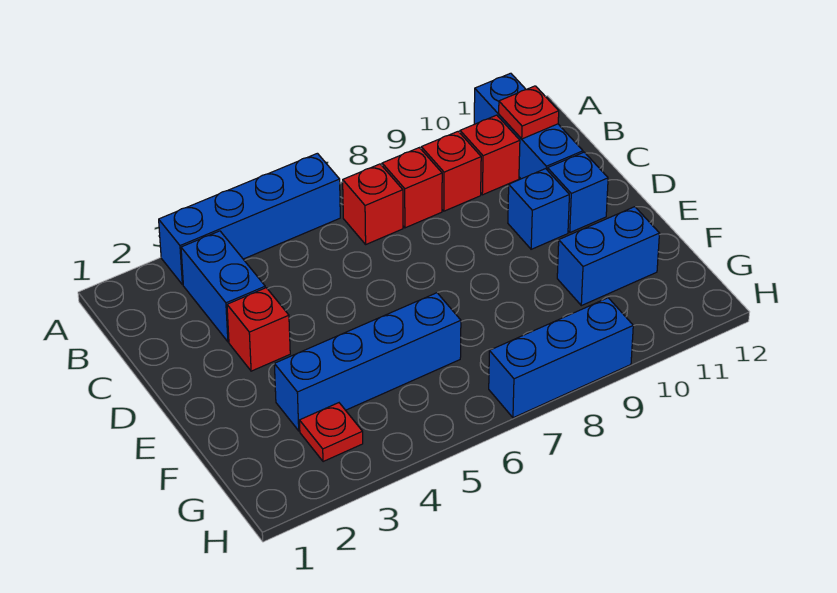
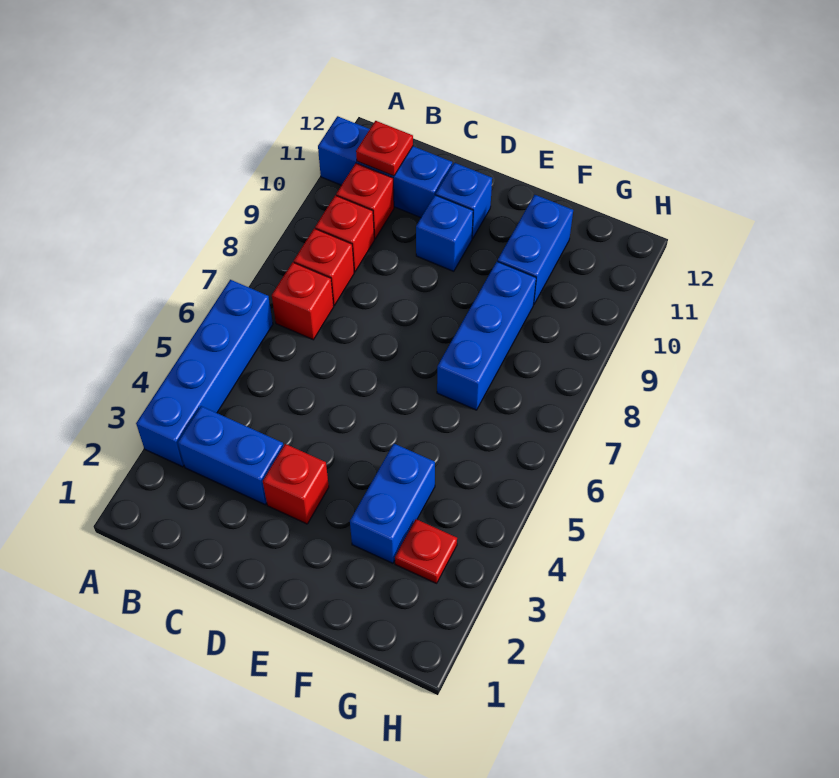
blue brick F3:F6 level 1 -> blue brick F3:F4 level 1
blue brick H7:H9 level 1 -> blue brick F7:F9 level 1

